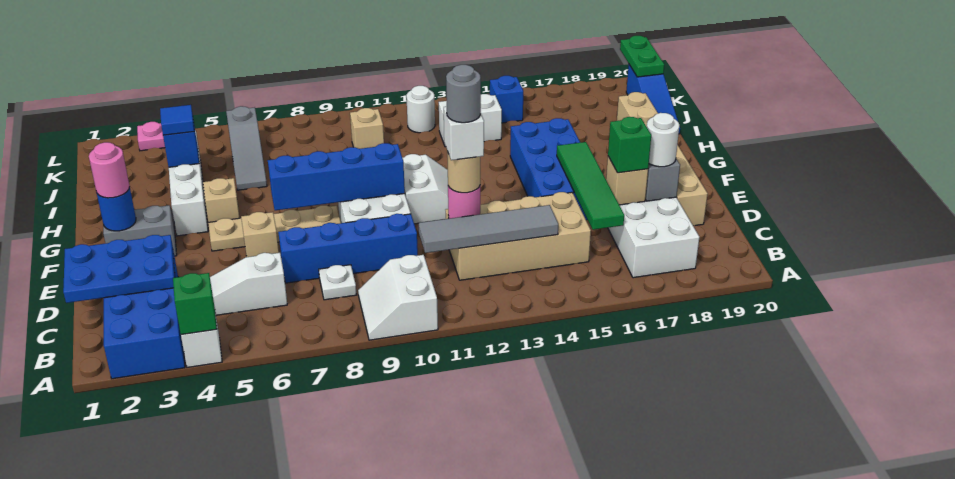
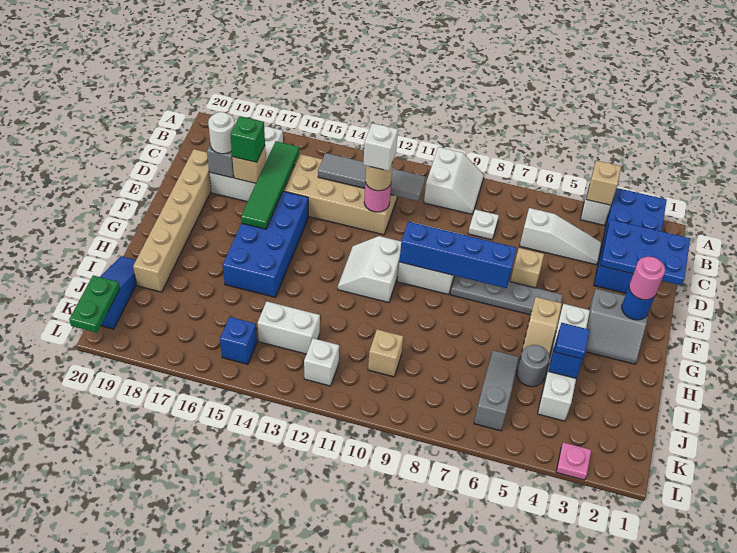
green brick A4 level 2 -> tan brick A4 level 2
blue brick D7:D10 level 1 -> none
grey round brick D12 level 5 -> grey round brick I5 level 1
tan plate F5:F8 level 1 -> grey plate F5:F8 level 1
white round brick K12 level 1 -> white brick K12 level 1

